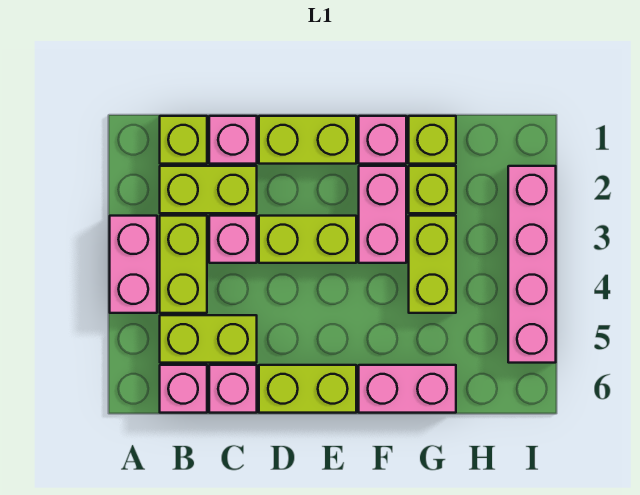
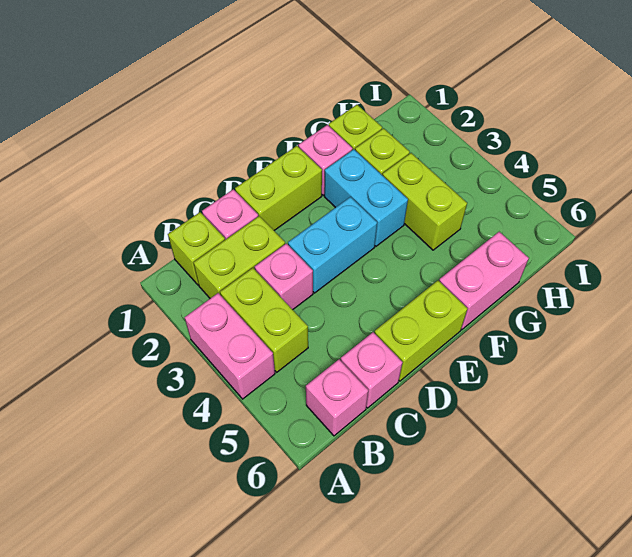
lime brick B5:C5 level 1 -> none
lime brick D3:E3 level 1 -> cyan brick D3:E3 level 1
pink brick F2:F3 level 1 -> cyan brick F2:F3 level 1
pink brick I2:I5 level 1 -> none

